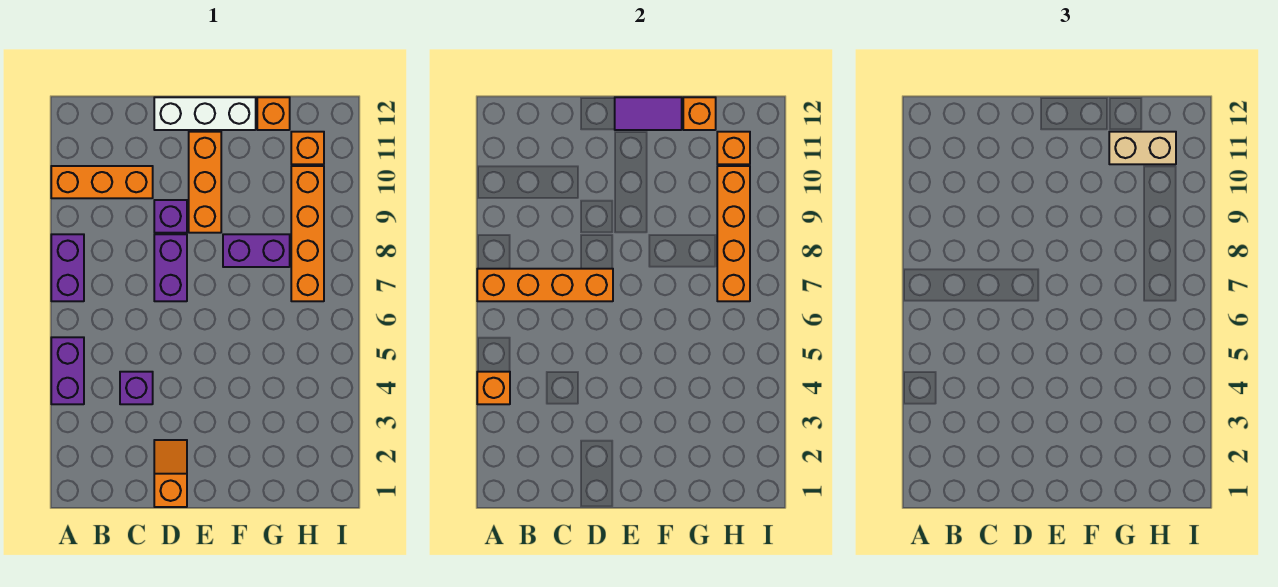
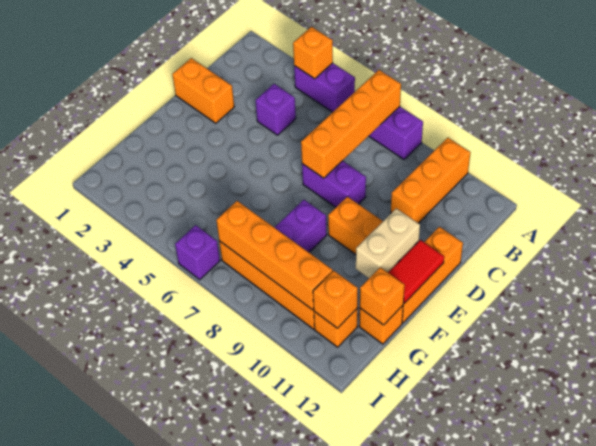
orange slope D1:D2 level 1 top 1 -> orange brick D1:D2 level 1
purple brick D9 level 1 -> purple brick I6 level 1
white brick D12:F12 level 1 -> orange brick D12:F12 level 1
purple tile E12:F12 level 2 -> red tile E12:F12 level 2
tan brick G11:H11 level 3 -> tan brick E11:F11 level 2

